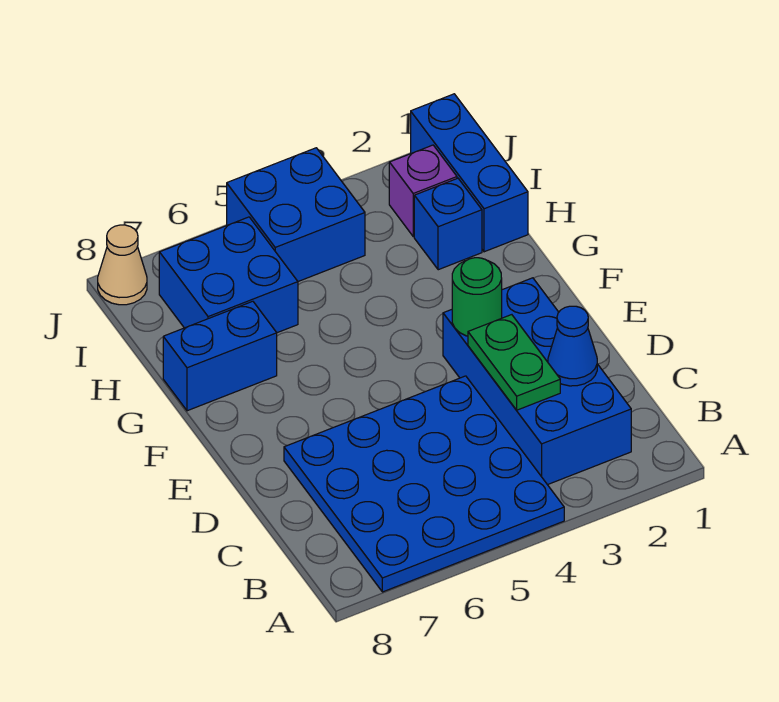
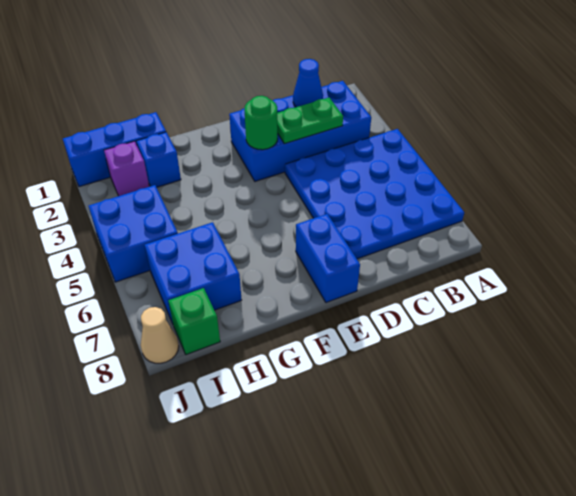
blue brick G7:G8 level 1 -> blue brick E7:E8 level 1
none -> green brick I8 level 1

